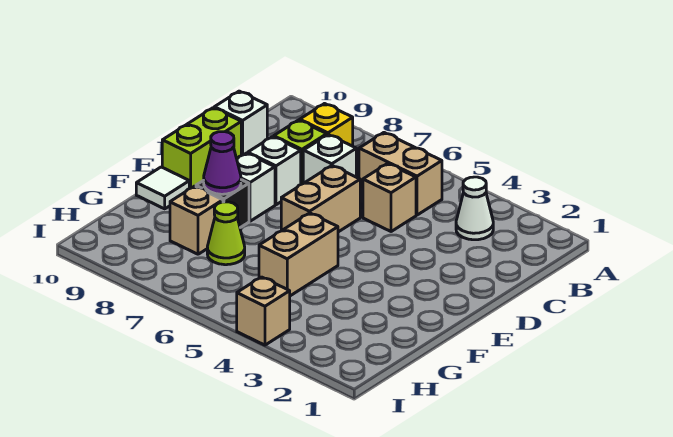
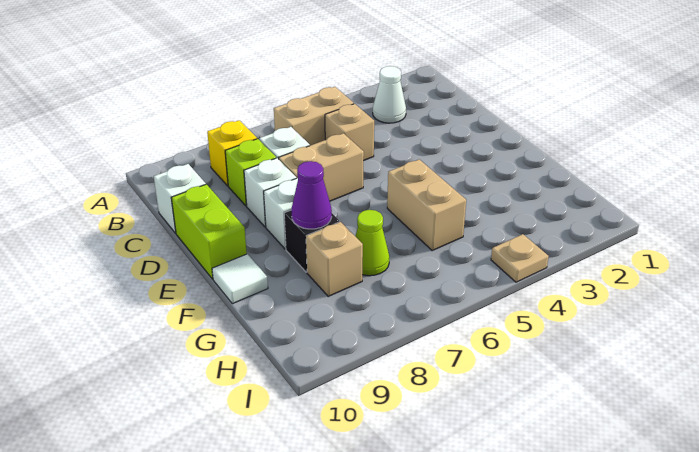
tan brick D6:E6 level 1 -> tan brick D6:D7 level 1
tan brick I4 level 1 -> tan plate I4 level 1

